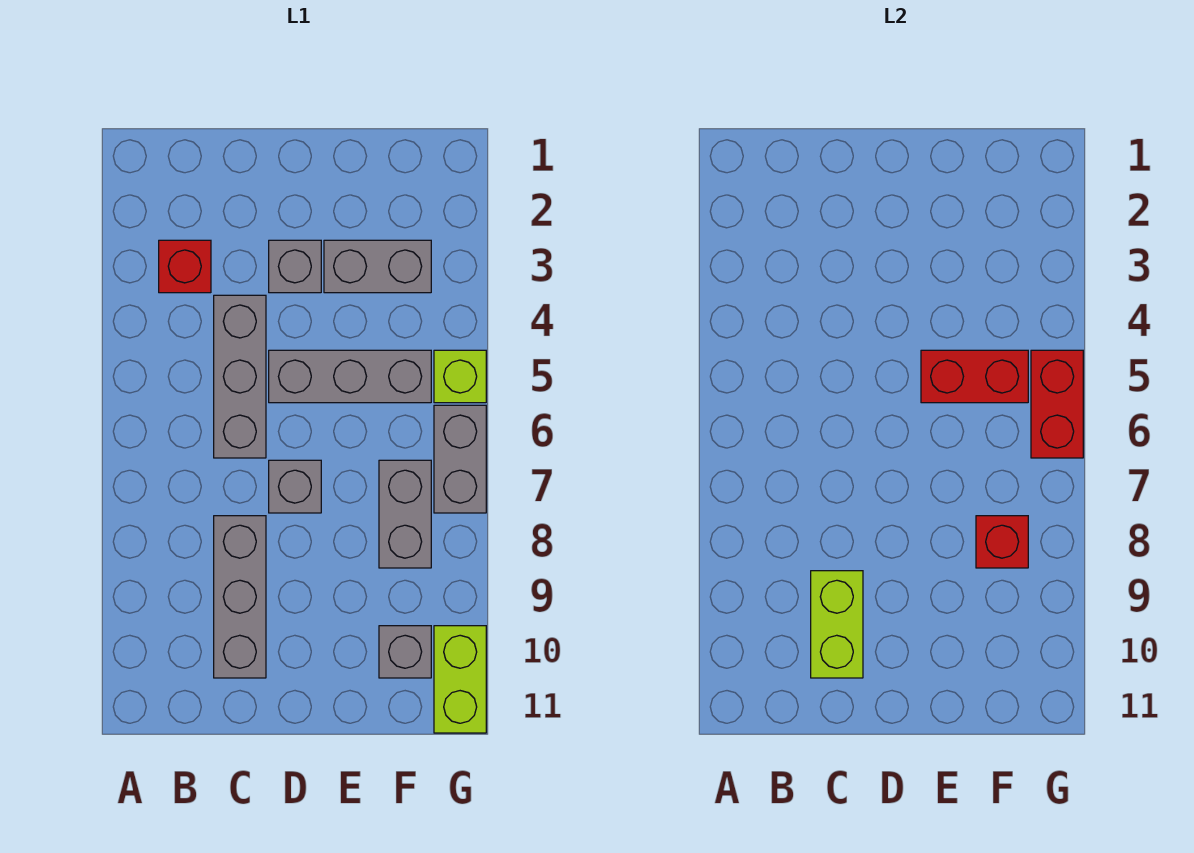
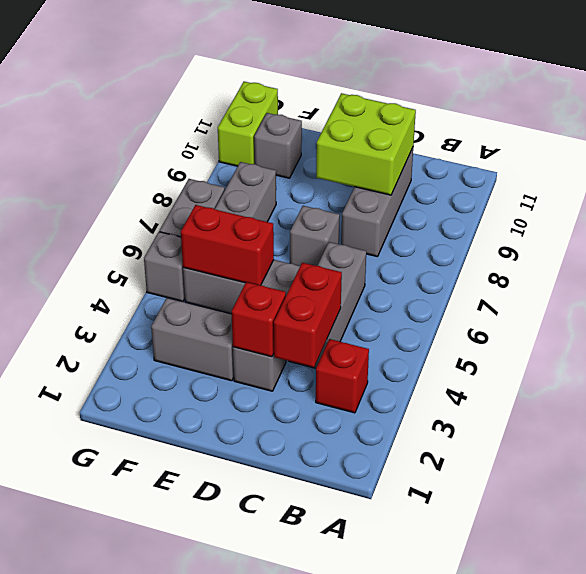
lime brick C9:C10 level 2 -> lime brick C9:D10 level 2
red brick F8 level 2 -> red brick D3 level 2
lime brick G5 level 1 -> grey brick G5 level 1
red brick G5:G6 level 2 -> red brick C3:C4 level 2

